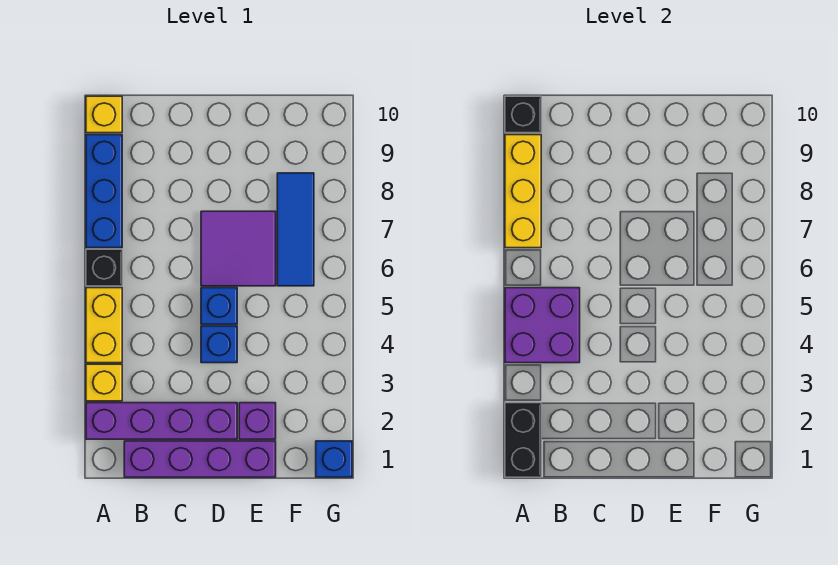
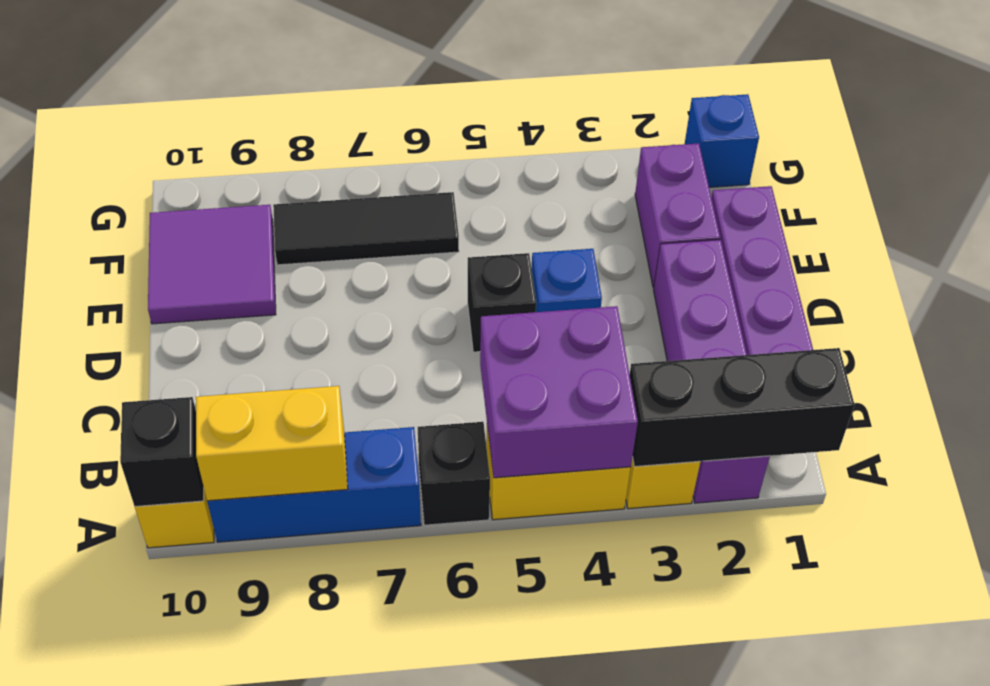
black brick A1:A2 level 2 -> black brick A1:A3 level 2
yellow brick A7:A9 level 2 -> yellow brick A8:A9 level 2
blue brick D5 level 1 -> black brick D5 level 1
purple tile D6:E7 level 1 -> purple tile E9:F10 level 1
purple brick E2 level 1 -> purple brick E2:F2 level 1
blue tile F6:F8 level 1 -> black tile F6:F8 level 1

